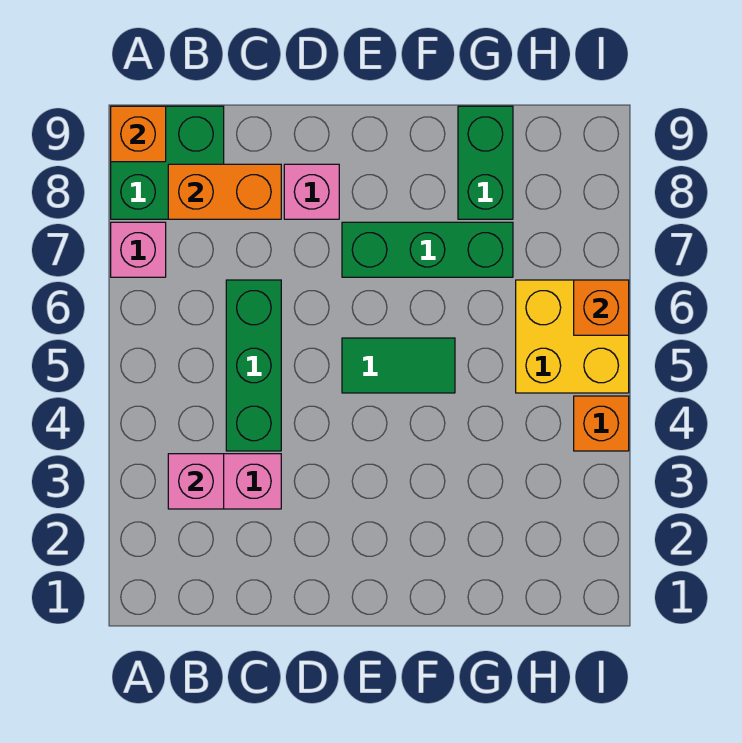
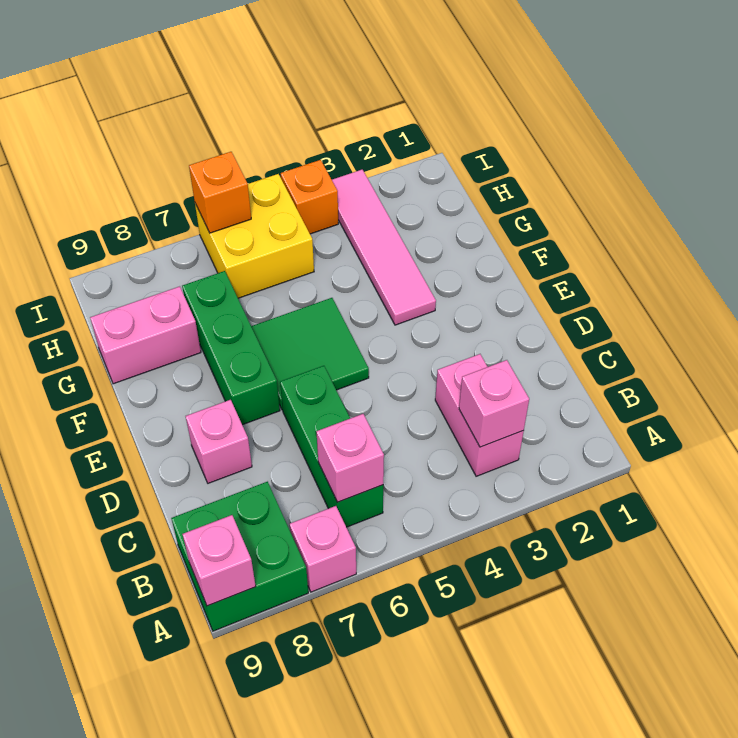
orange brick A9 level 2 -> pink brick A9 level 2
none -> pink brick B6 level 2
orange brick B8:C8 level 2 -> none
green brick C4:C6 level 1 -> green brick B6:D6 level 1
green tile E5:F5 level 1 -> green tile E5:F6 level 1
none -> pink tile F3:I3 level 1
green brick G8:G9 level 1 -> pink brick G8:G9 level 1

